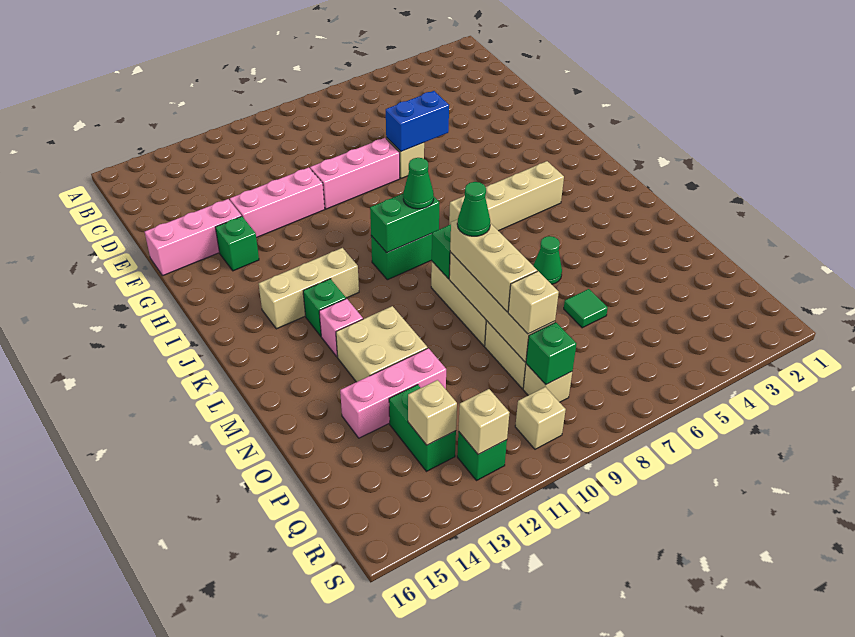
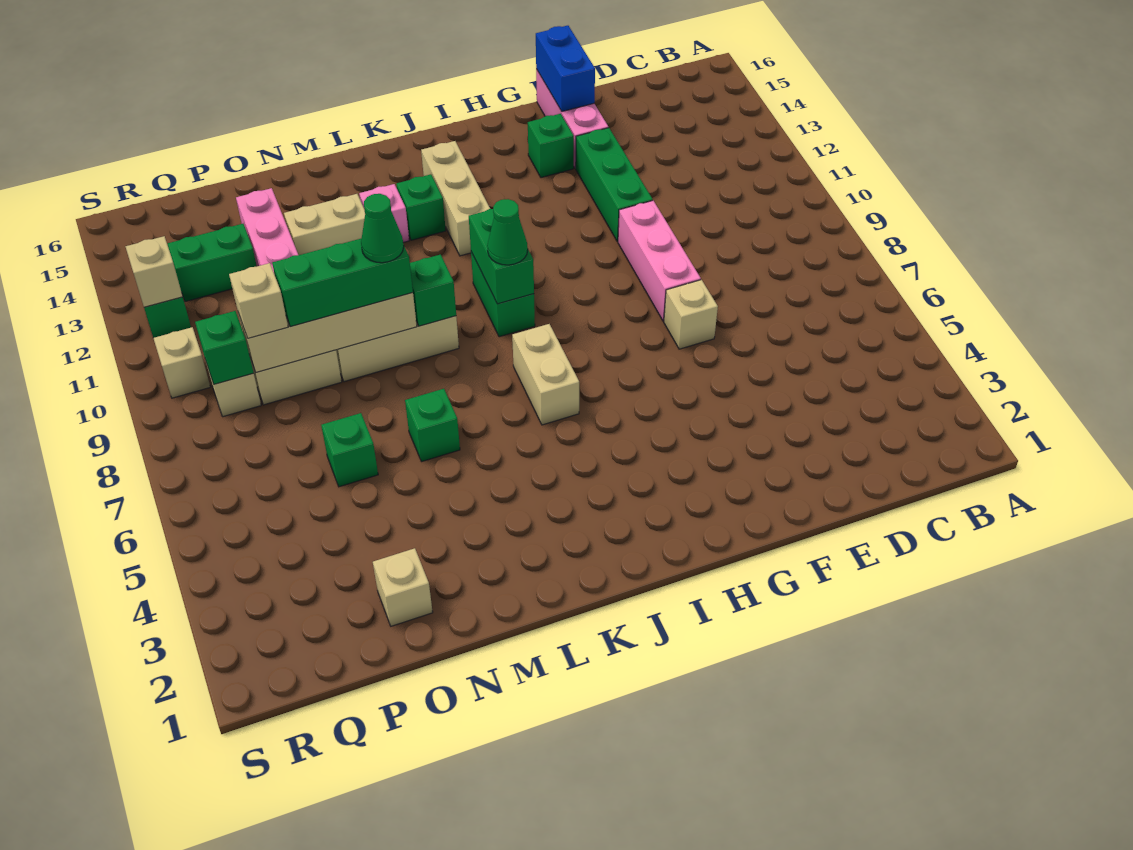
blue brick F6:F7 level 2 -> blue brick F15:F16 level 2
pink brick F11:F13 level 1 -> green brick F11:F13 level 1
tan brick J4:J7 level 1 -> tan brick J6:J7 level 1
green cone M6 level 1 -> green brick M6 level 1
tan brick M9:O9 level 3 -> green brick M9:O9 level 3
tan brick M12:N13 level 1 -> tan brick M13:N13 level 1
green tile O6 level 1 -> green brick O6 level 1
tan brick Q13 level 2 -> tan brick O2 level 1

